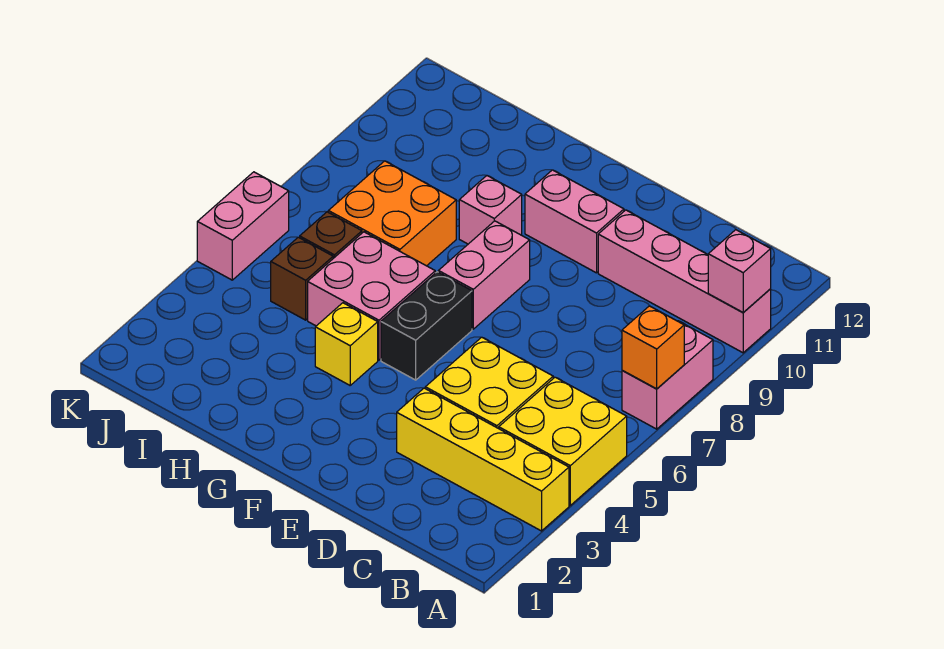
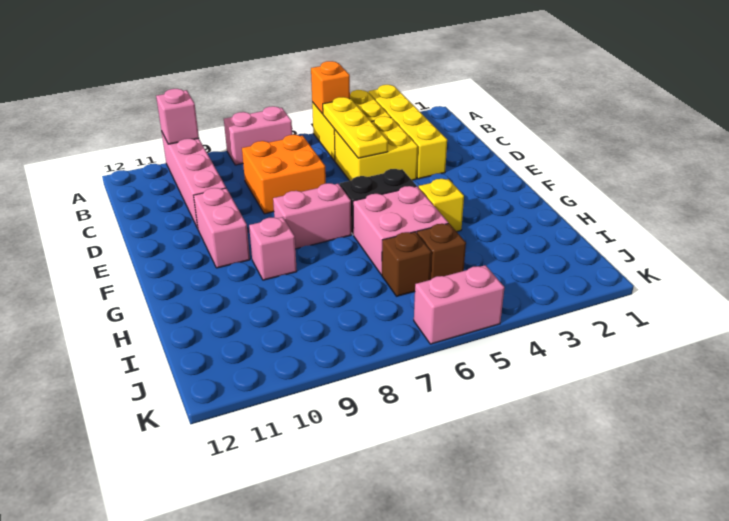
orange brick A7 level 2 -> orange brick A5 level 2
none -> yellow plate B5:D5 level 2
orange brick H7:I8 level 1 -> orange brick C7:D8 level 1

